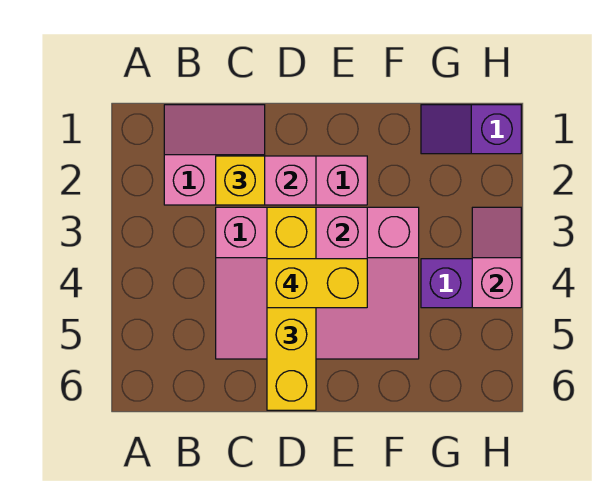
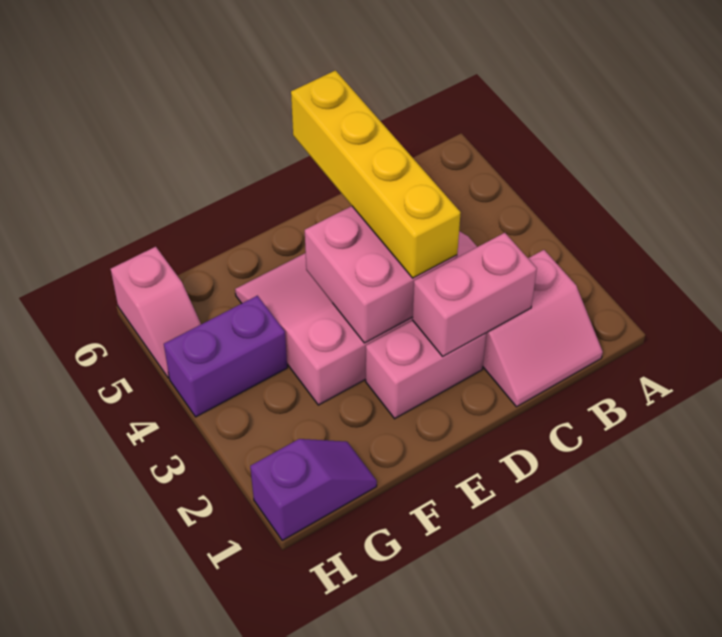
yellow brick C2 level 3 -> none
yellow brick D4:E4 level 4 -> none
pink slope H3:H4 level 2 top 4 -> pink slope H5:H6 level 1 top 6

